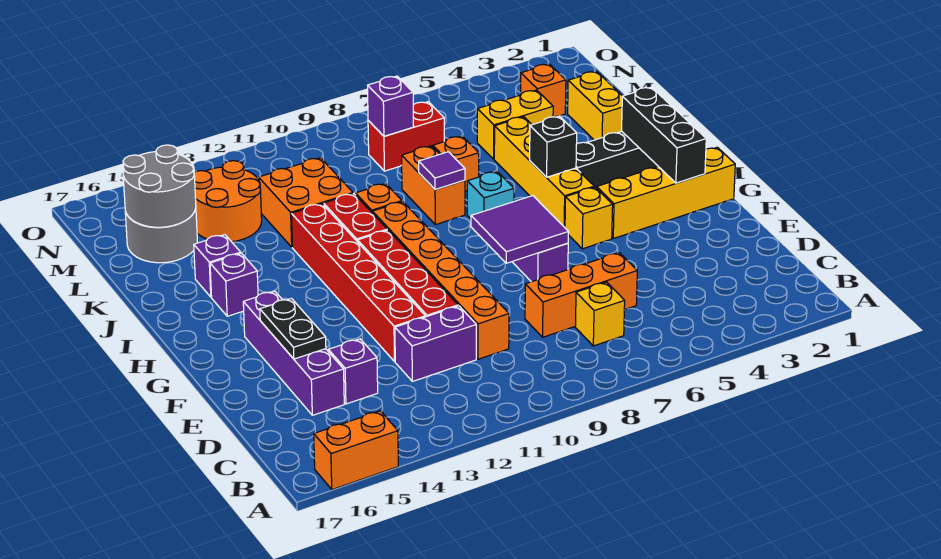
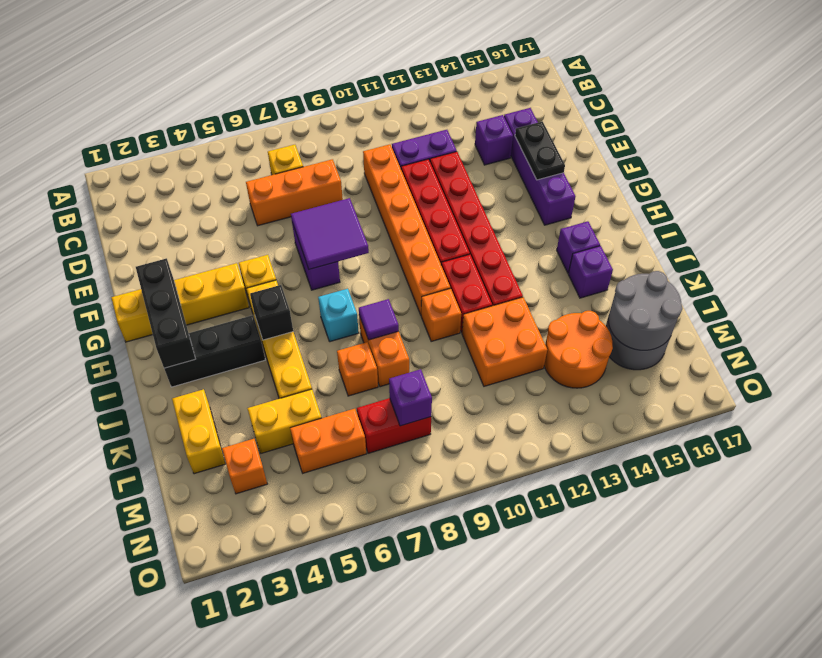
orange brick A15:A16 level 1 -> orange brick M5:M6 level 1

